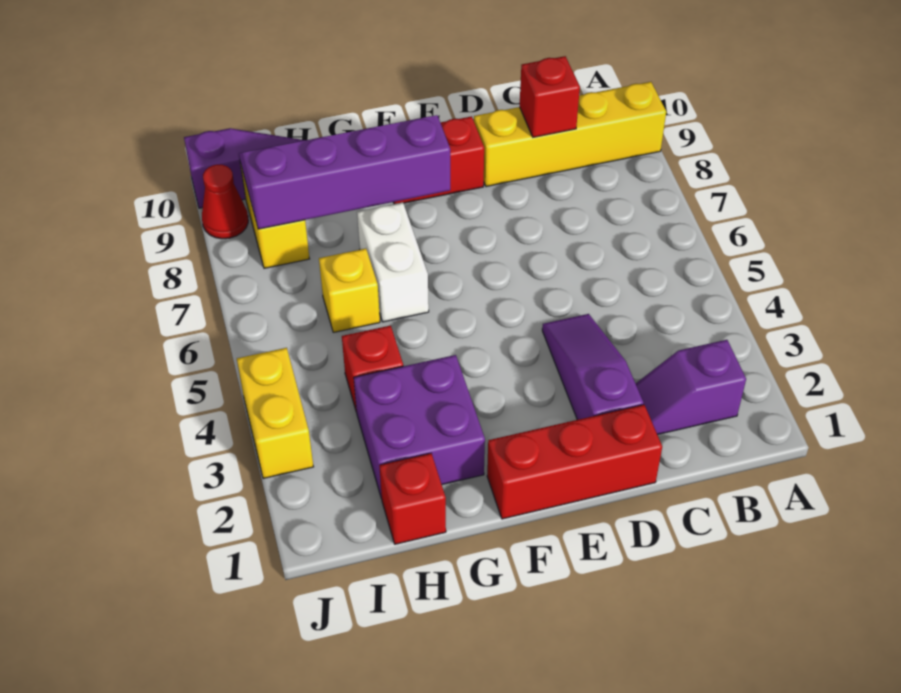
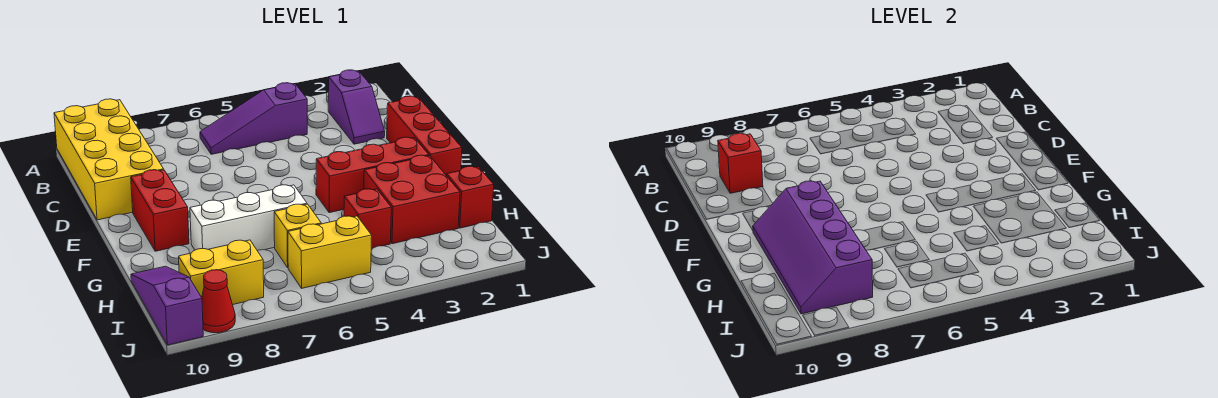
yellow brick A9:D9 level 1 -> yellow brick A9:D10 level 1
purple slope D2:D4 level 1 top 2 -> purple slope B4:B6 level 1 top 4
none -> red brick F2:F4 level 1
purple brick G2:H3 level 1 -> red brick G2:H3 level 1
white brick G6:G7 level 1 -> white brick G6:G8 level 1
yellow brick J3:J4 level 1 -> yellow brick I5:I6 level 1

